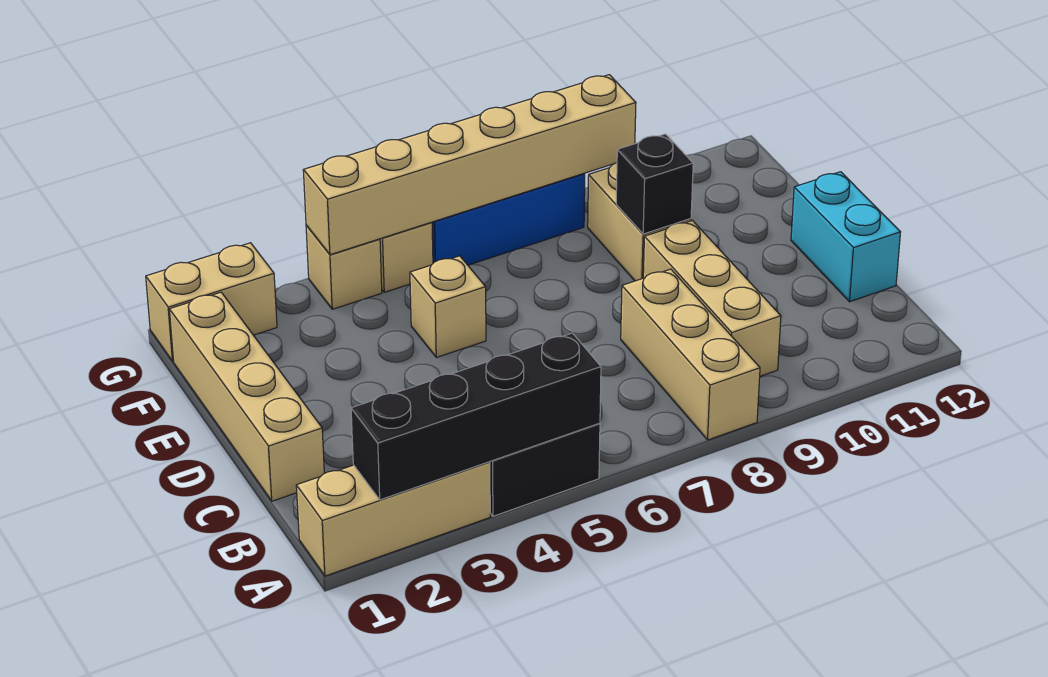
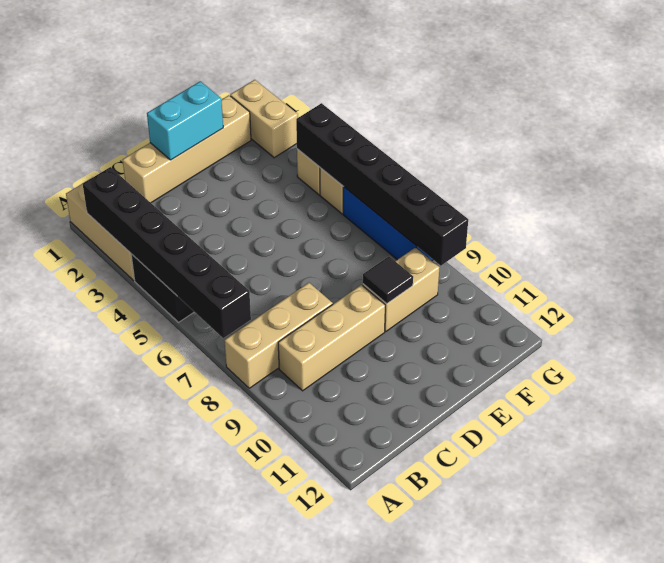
black brick A2:A5 level 2 -> black brick A2:A7 level 2
cyan brick C12:D12 level 1 -> cyan brick D1:E1 level 2
tan brick E5 level 1 -> none
black brick E9 level 2 -> black tile E9 level 2
tan brick G4:G9 level 2 -> black brick G4:G9 level 2

